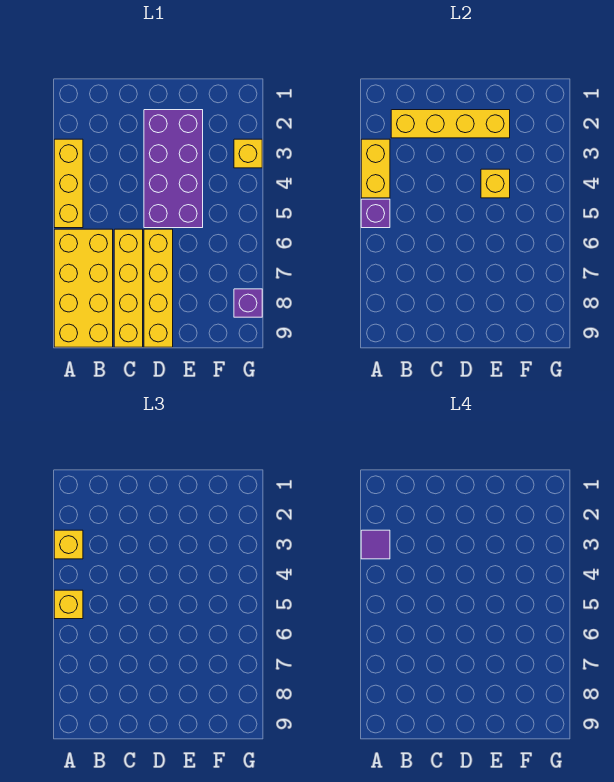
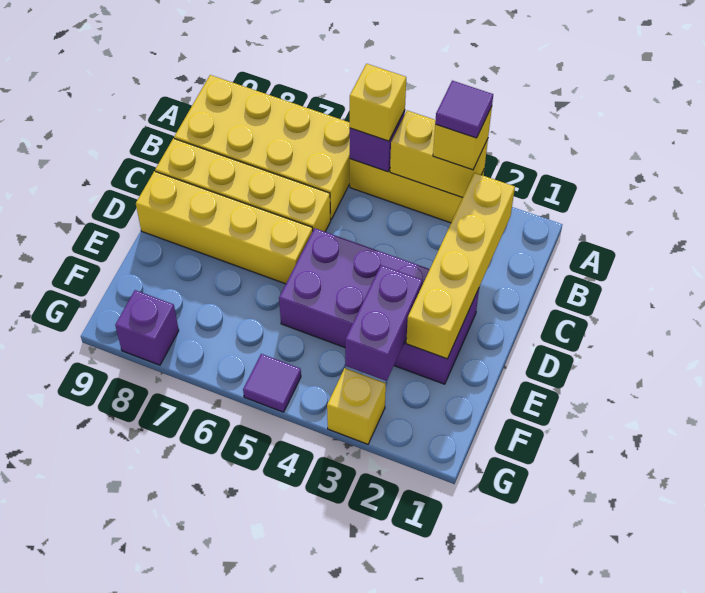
none -> purple brick E3:F3 level 2
yellow brick E4 level 2 -> none
none -> purple tile G5 level 1

